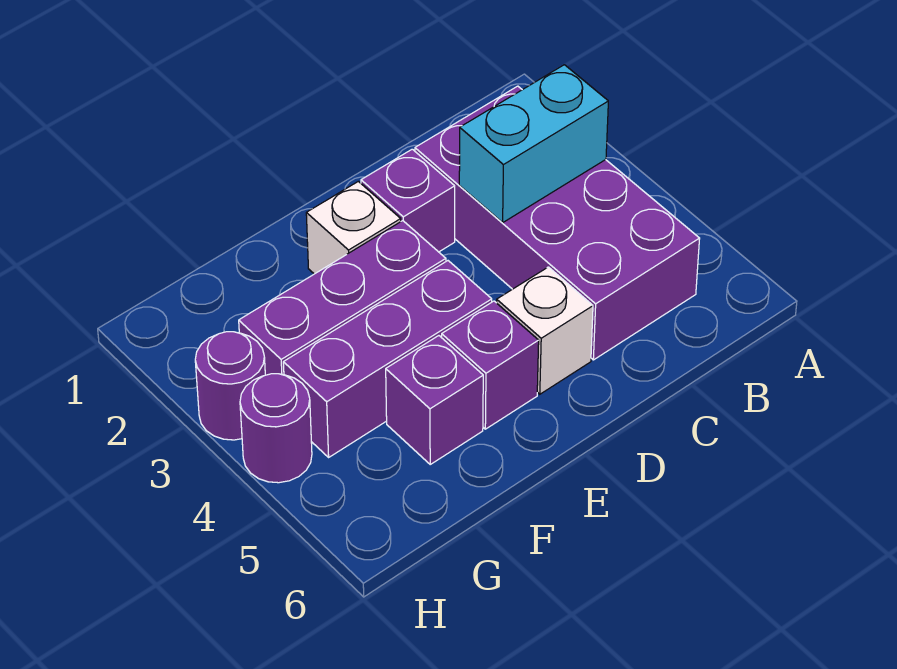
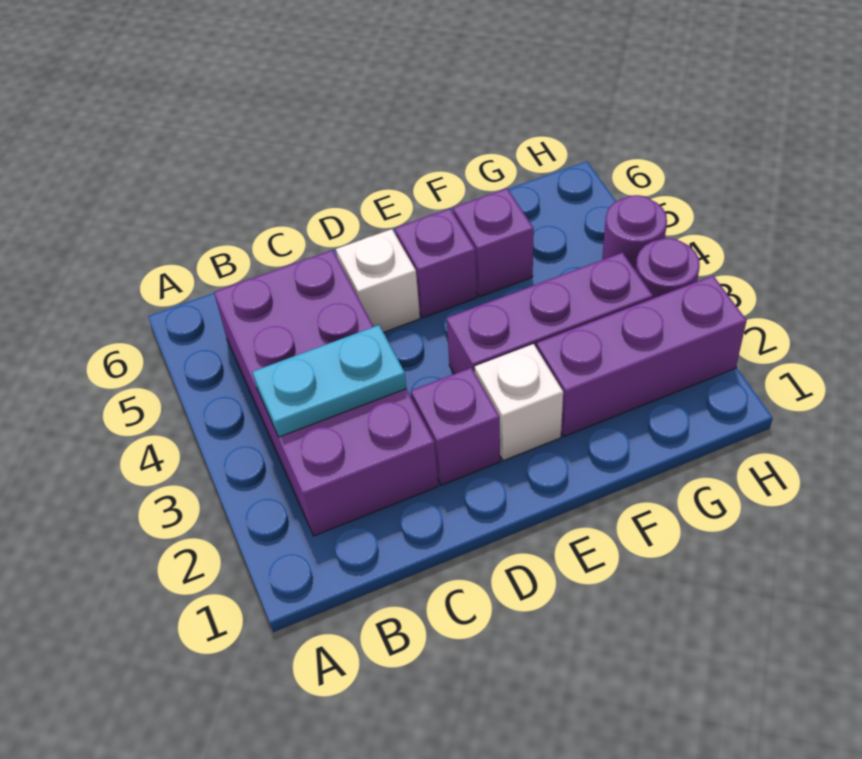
cyan brick B3:C3 level 2 -> cyan plate B3:C3 level 2
purple brick E4:G4 level 1 -> purple brick F2:H2 level 1

